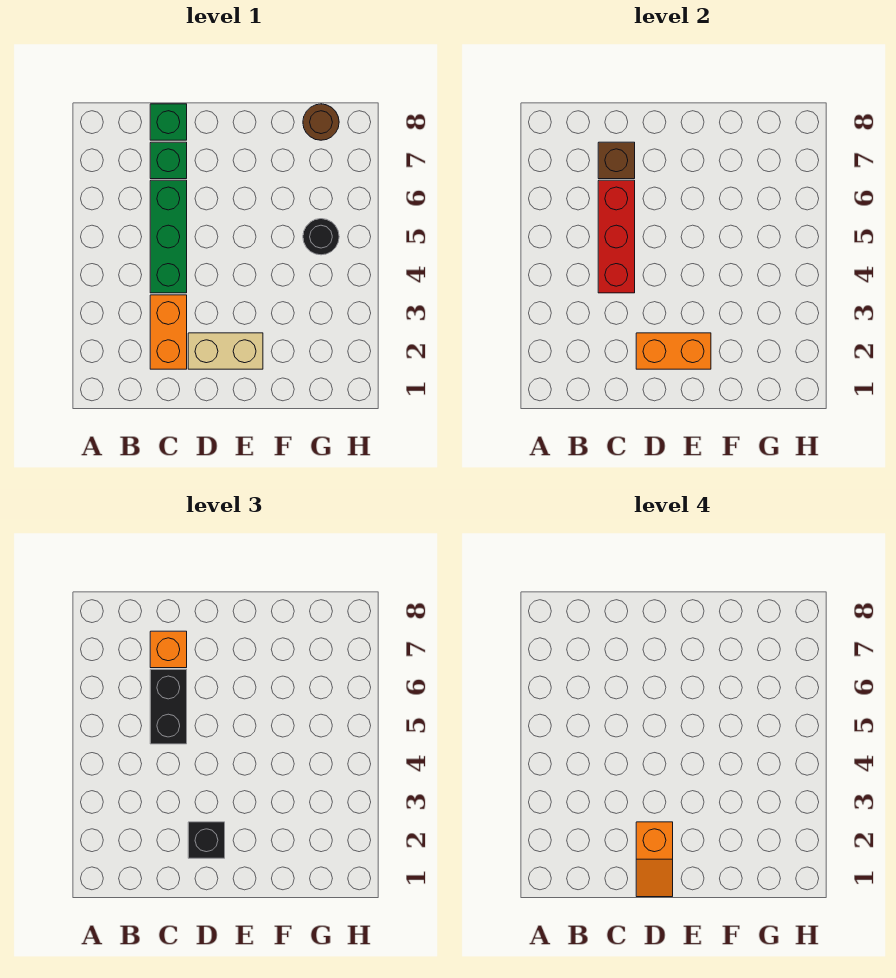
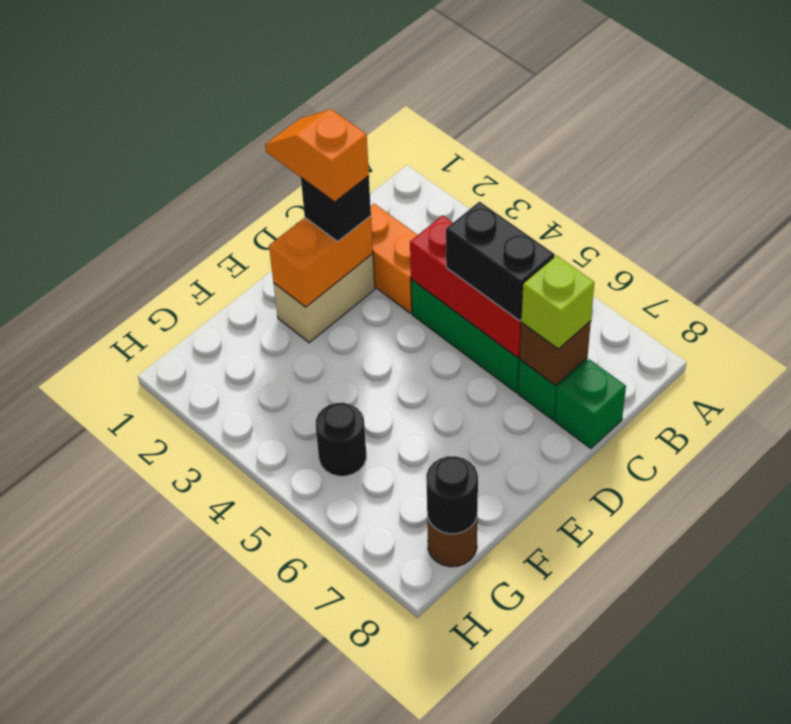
orange brick C7 level 3 -> lime brick C7 level 3
none -> black round brick G8 level 2

